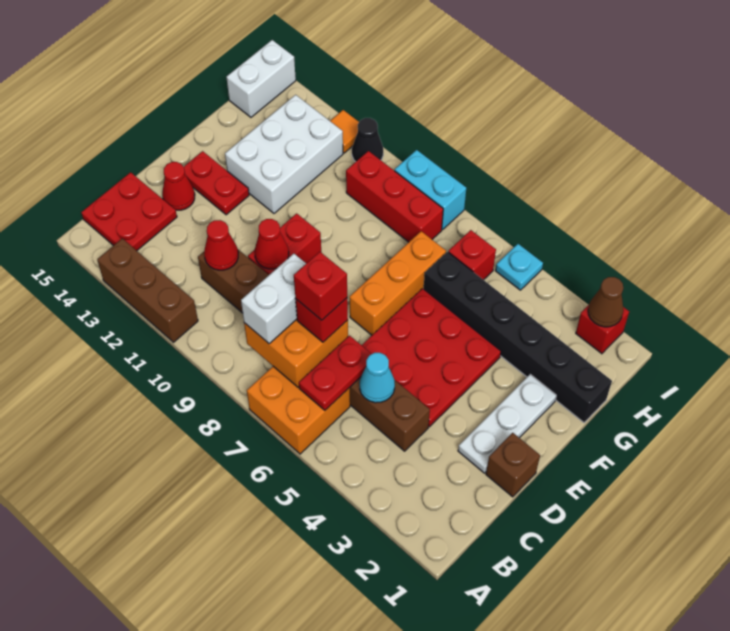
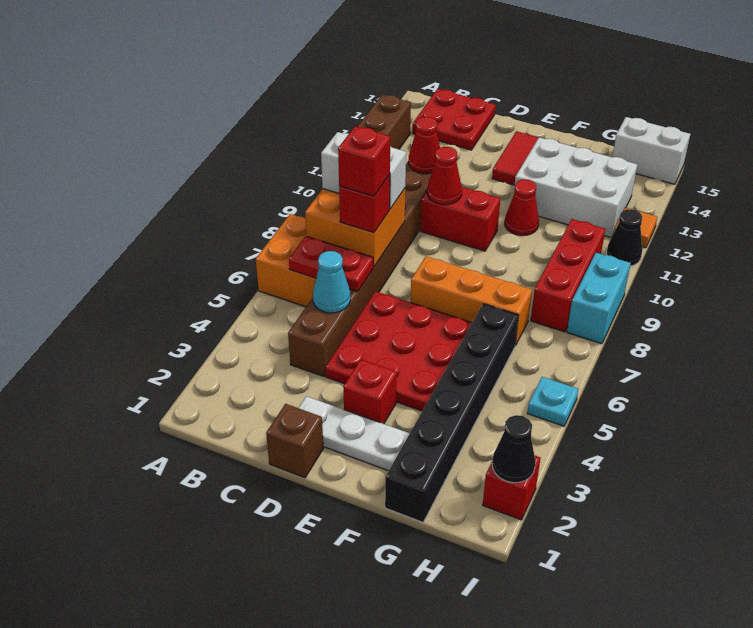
red cone D14 level 1 -> red cone F11 level 1
red plate E13:E14 level 1 -> red tile E13:E14 level 1
red brick H6 level 1 -> red brick E3 level 1
brown cone I2 level 2 -> black cone I2 level 2

